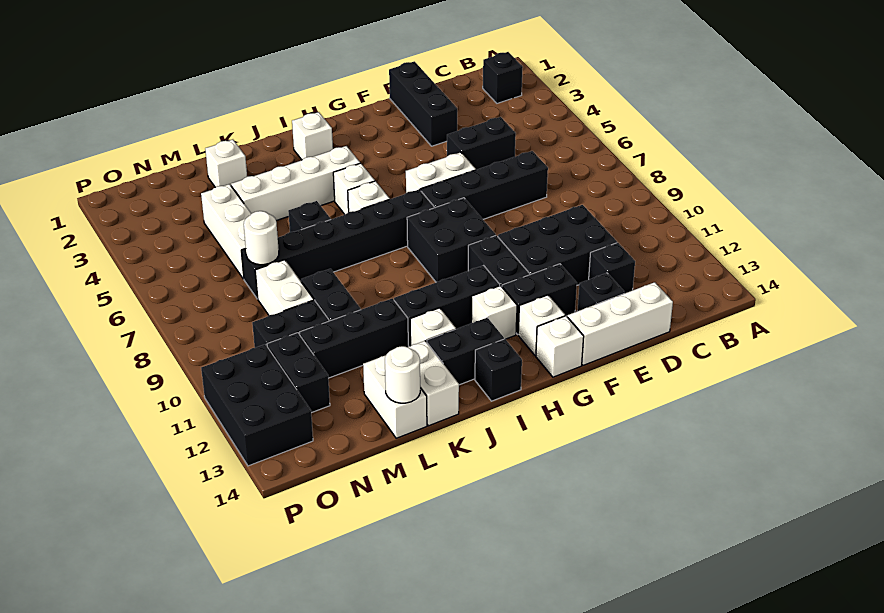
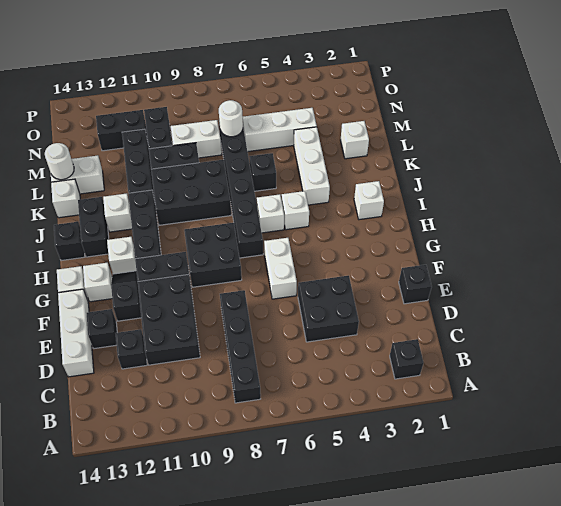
black brick D5:E5 level 1 -> black brick D4:E5 level 1
black brick D7:G7 level 1 -> black brick B8:E8 level 1
black brick E1:E3 level 1 -> black brick E1 level 1
black brick F12:G12 level 1 -> black slope F12:G12 level 1 top F
white brick I4:L4 level 1 -> white brick J4:L4 level 1
white brick K13:K14 level 1 -> white brick K14 level 1
black brick O11:P13 level 1 -> black brick J8:K10 level 1

